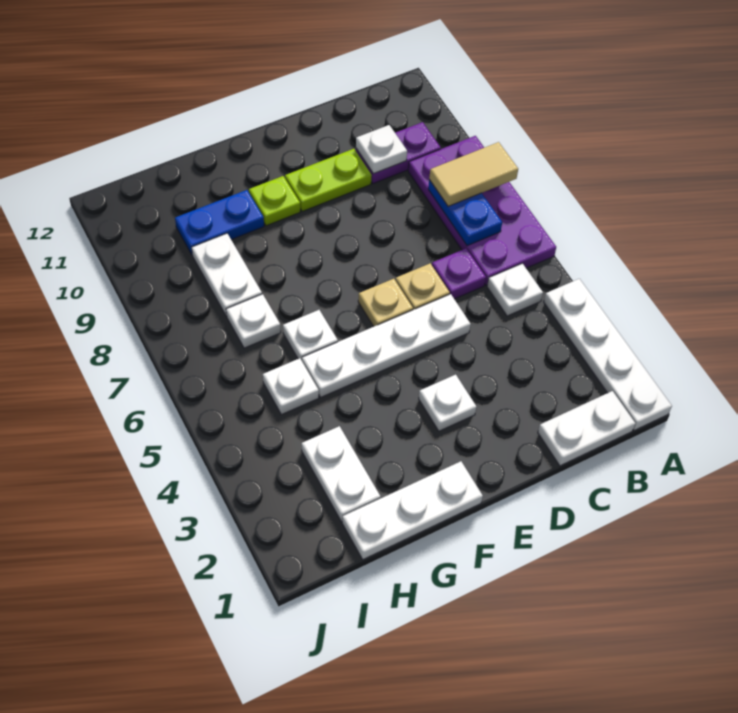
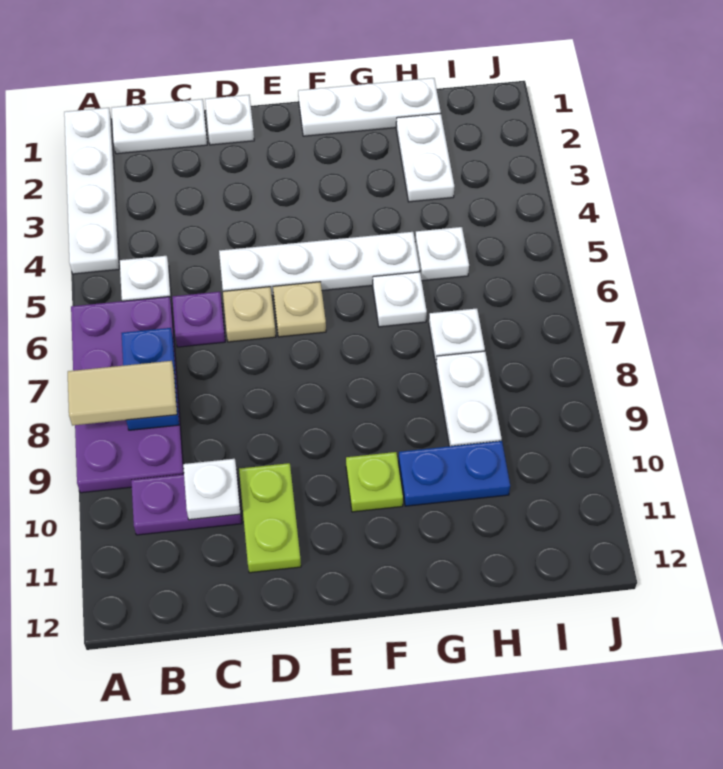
lime plate D10:E10 level 1 -> lime plate D10:D11 level 1
white plate E3 level 1 -> white plate D1 level 1

